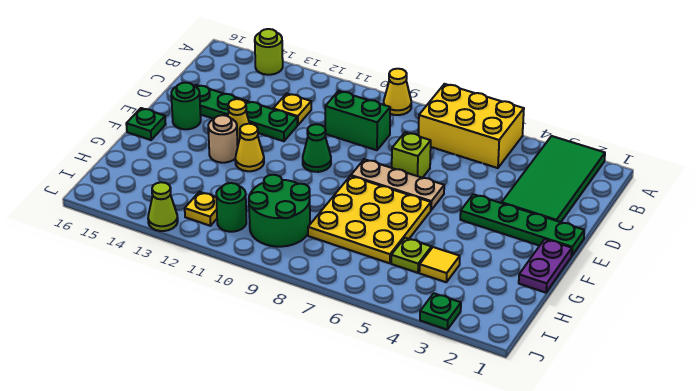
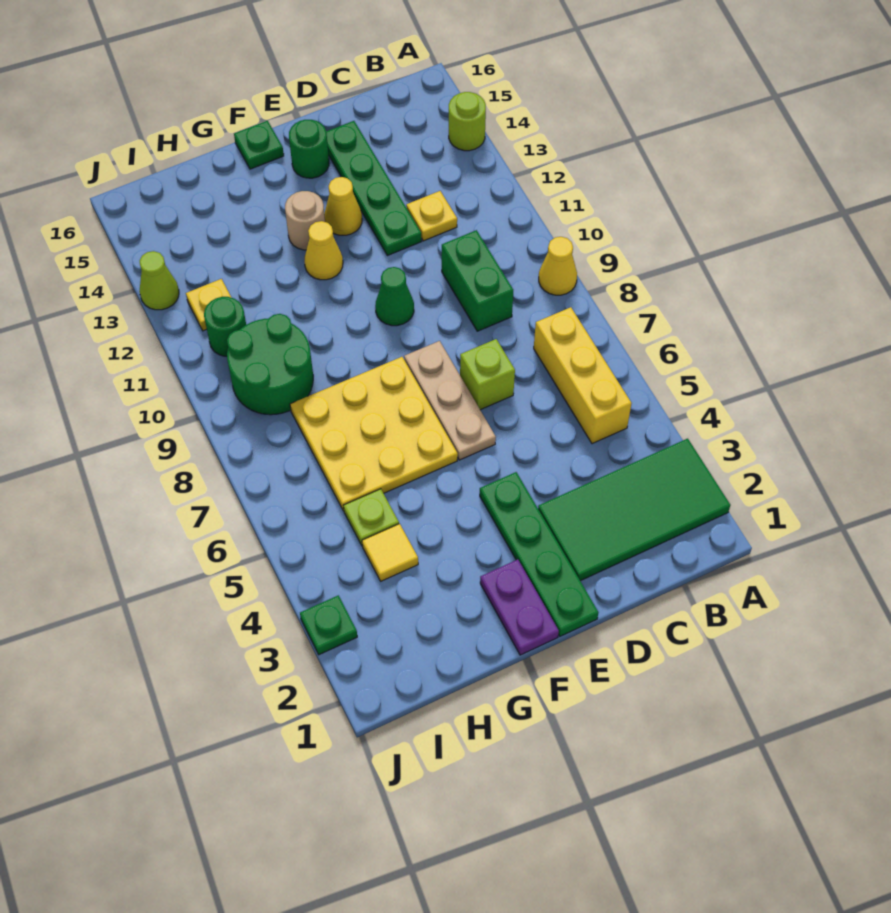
yellow brick A5:B7 level 1 -> yellow brick B5:B7 level 1
purple plate F1:G1 level 1 -> purple plate F1:F2 level 1

